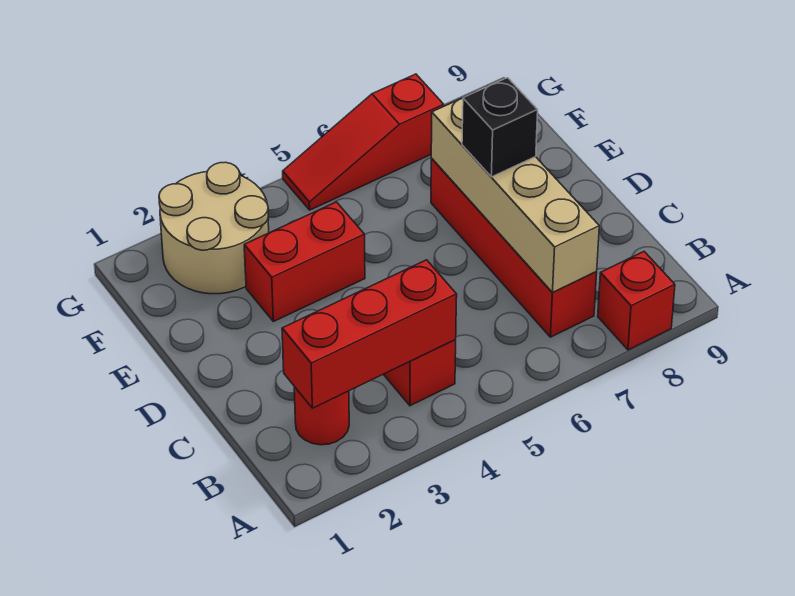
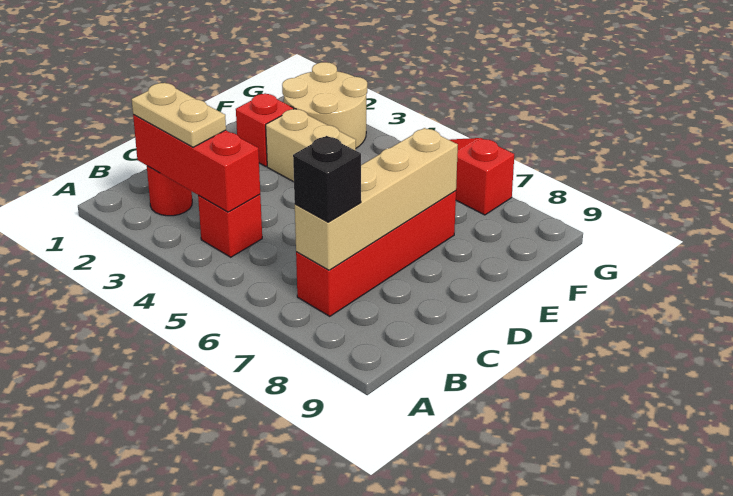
red brick A8 level 1 -> red brick E2 level 1
none -> tan plate B2:B3 level 3
black brick D7 level 3 -> black brick B7 level 3
red brick E3:E4 level 1 -> tan brick E3:E4 level 1

